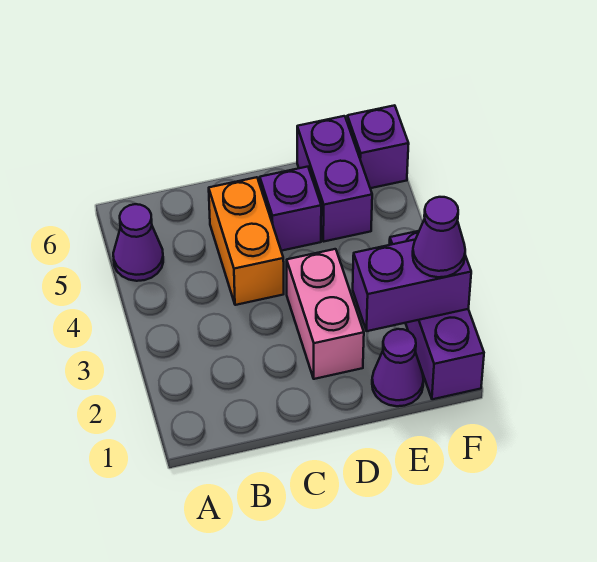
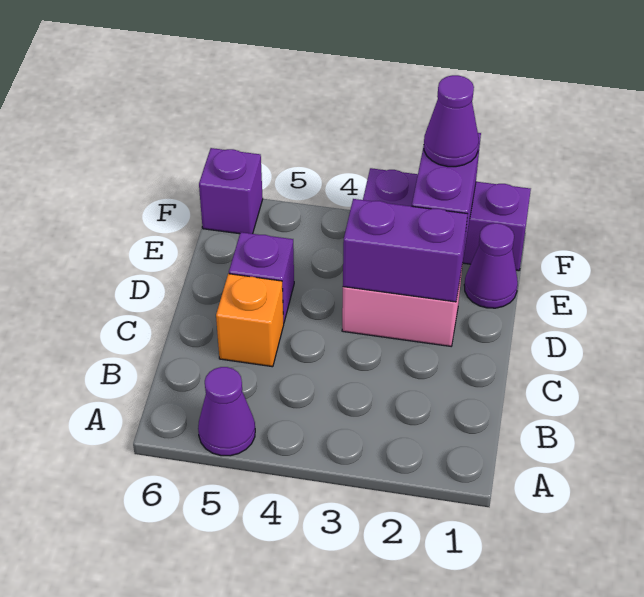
orange brick C4:C5 level 1 -> orange brick C5 level 1
purple brick E5:E6 level 1 -> purple brick D2:D3 level 2

